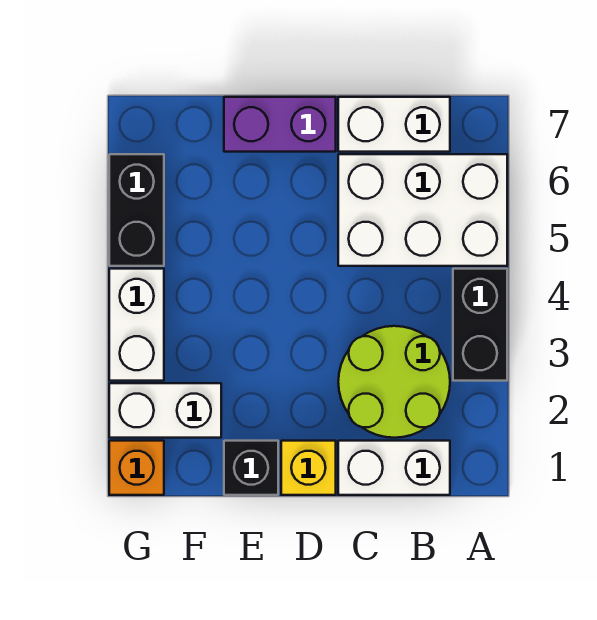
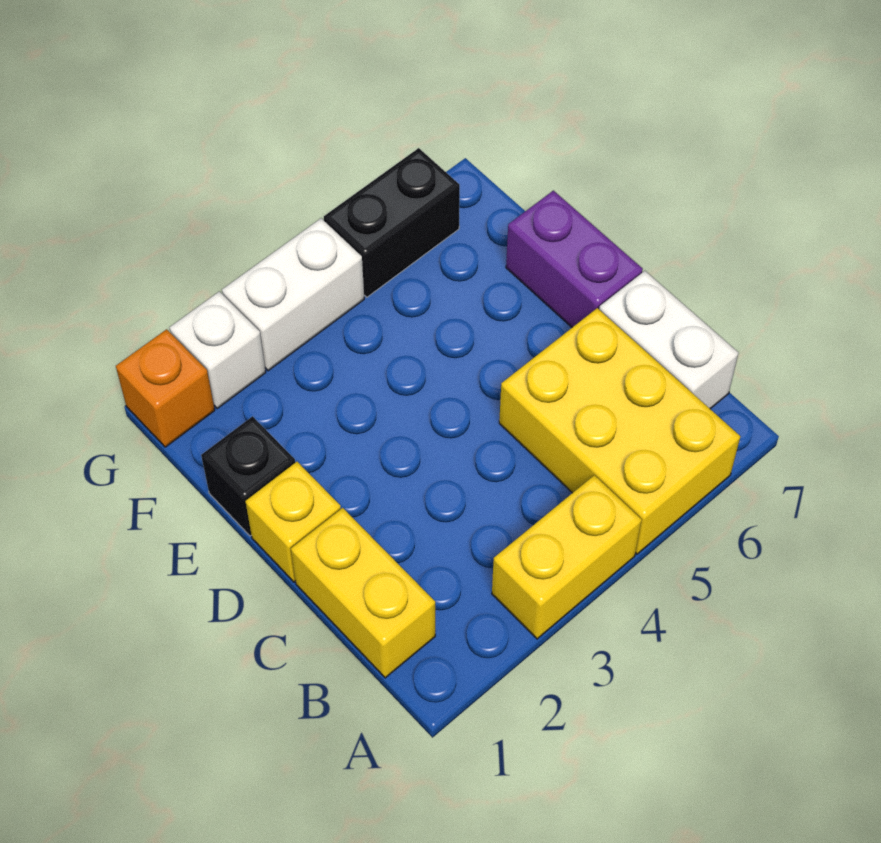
black brick A3:A4 level 1 -> yellow brick A3:A4 level 1
white brick A5:C6 level 1 -> yellow brick A5:C6 level 1
white brick B1:C1 level 1 -> yellow brick B1:C1 level 1
lime round brick B2:C3 level 1 -> none
white brick F2:G2 level 1 -> white brick G2 level 1

